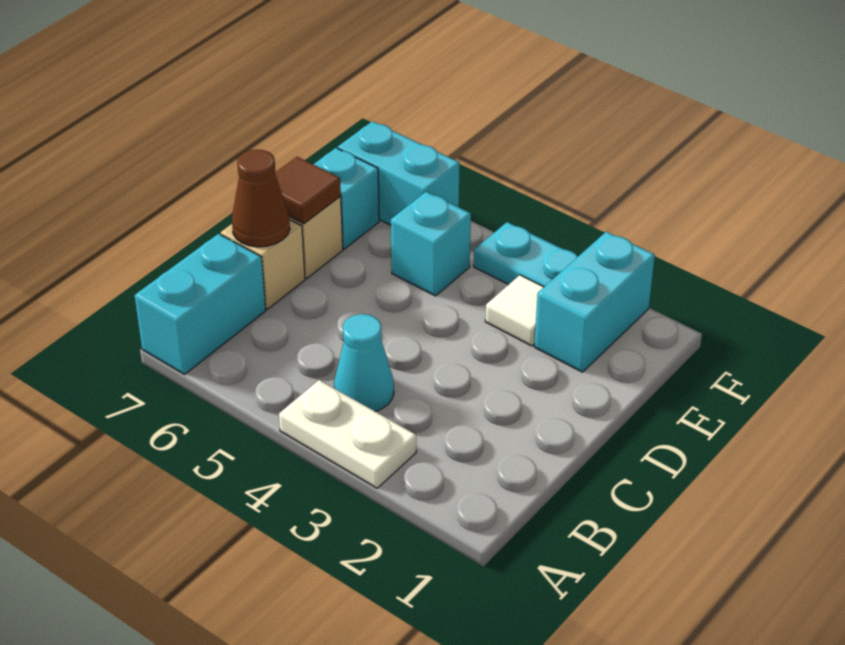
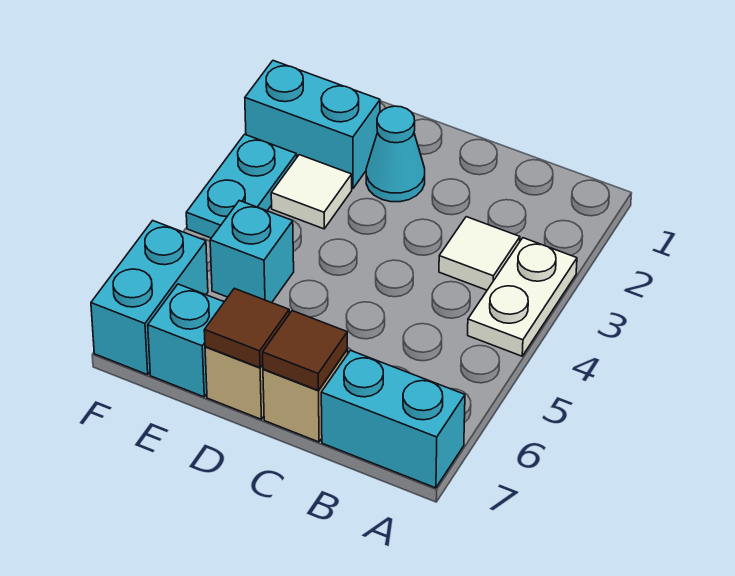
none -> white tile B3 level 1
cyan cone B4 level 1 -> cyan cone D2 level 1
brown cone C7 level 2 -> brown tile C7 level 2

